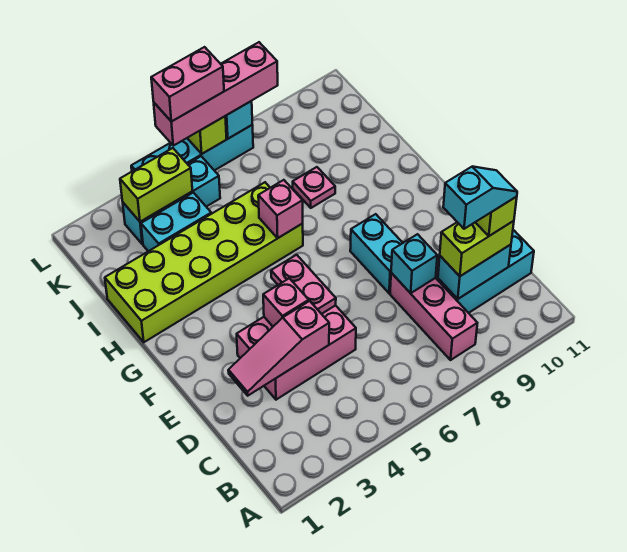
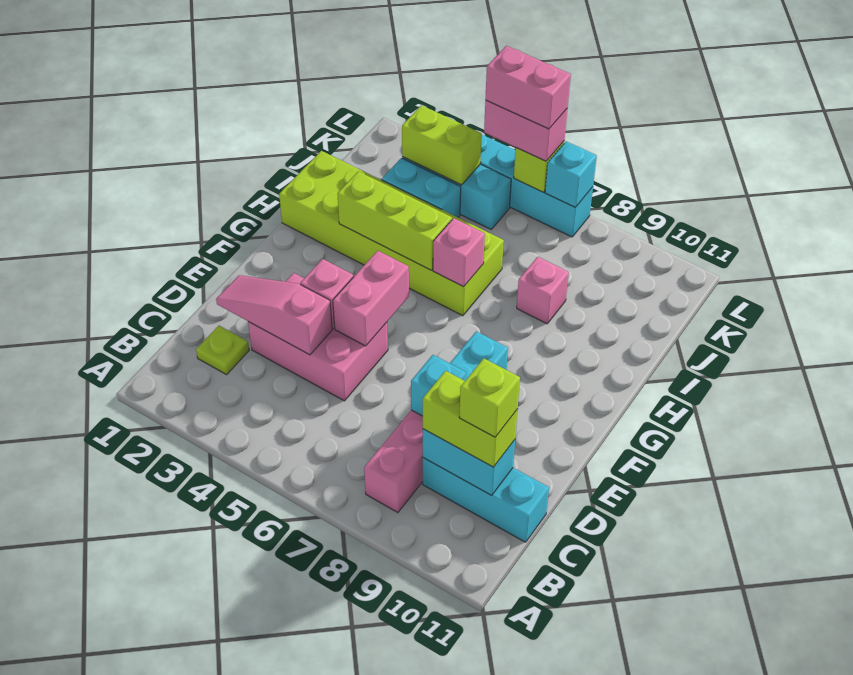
none -> lime plate C2 level 1
cyan slope C9:C10 level 5 top 9 -> none
pink plate E5:F5 level 2 -> pink brick E5:F5 level 2
none -> lime brick H3:H5 level 2
pink plate I8 level 1 -> pink brick I8 level 1
pink brick L5:L8 level 3 -> pink brick L5:L6 level 3

